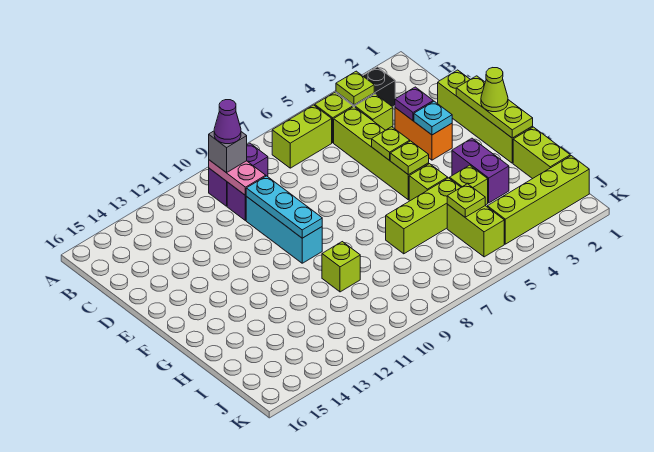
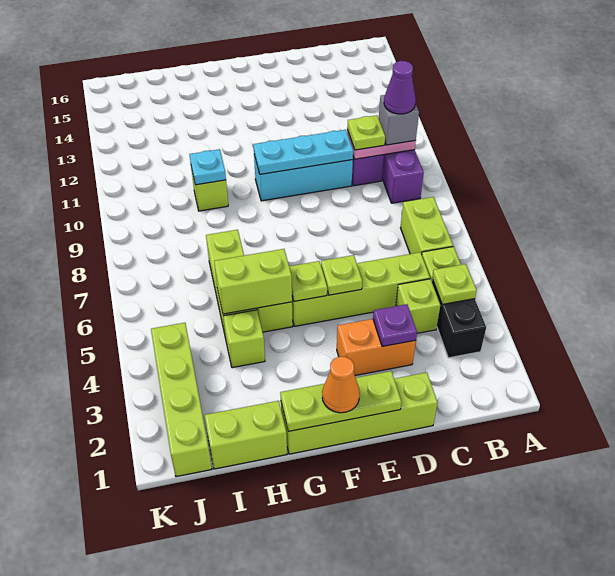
cyan plate E3 level 2 -> cyan plate H10 level 2
lime cone F1 level 3 -> orange cone F1 level 3
purple brick G3:H3 level 1 -> none
lime brick I5:J5 level 1 -> lime brick G5:H5 level 2
lime plate I5 level 2 -> lime plate C10 level 3

